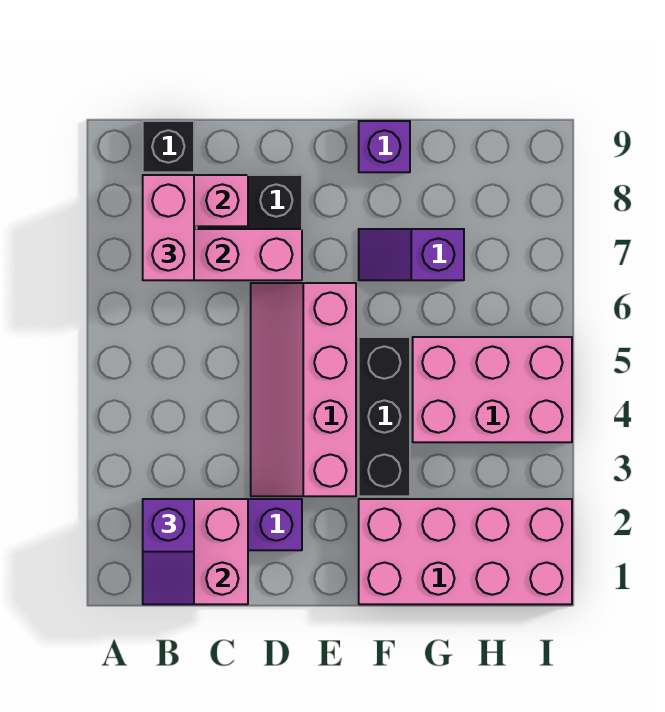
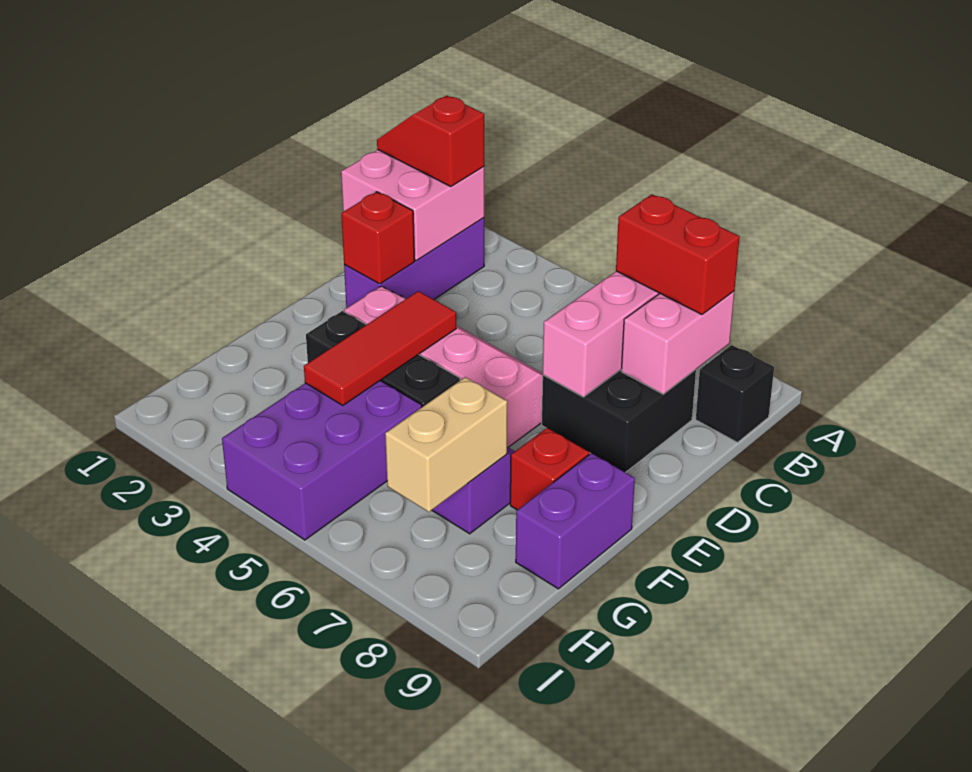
purple slope B1:B2 level 3 top 2 -> red slope B1:B2 level 3 top 2
pink brick B7:B8 level 3 -> red brick B7:B8 level 3
none -> red brick D2 level 2
none -> red tile E4:G4 level 2
pink brick F1:I2 level 1 -> none
none -> red brick F8 level 1
purple brick F9 level 1 -> purple brick F9:G9 level 1
pink brick G4:I5 level 1 -> purple brick G4:I5 level 1
none -> tan brick G7:H7 level 2

